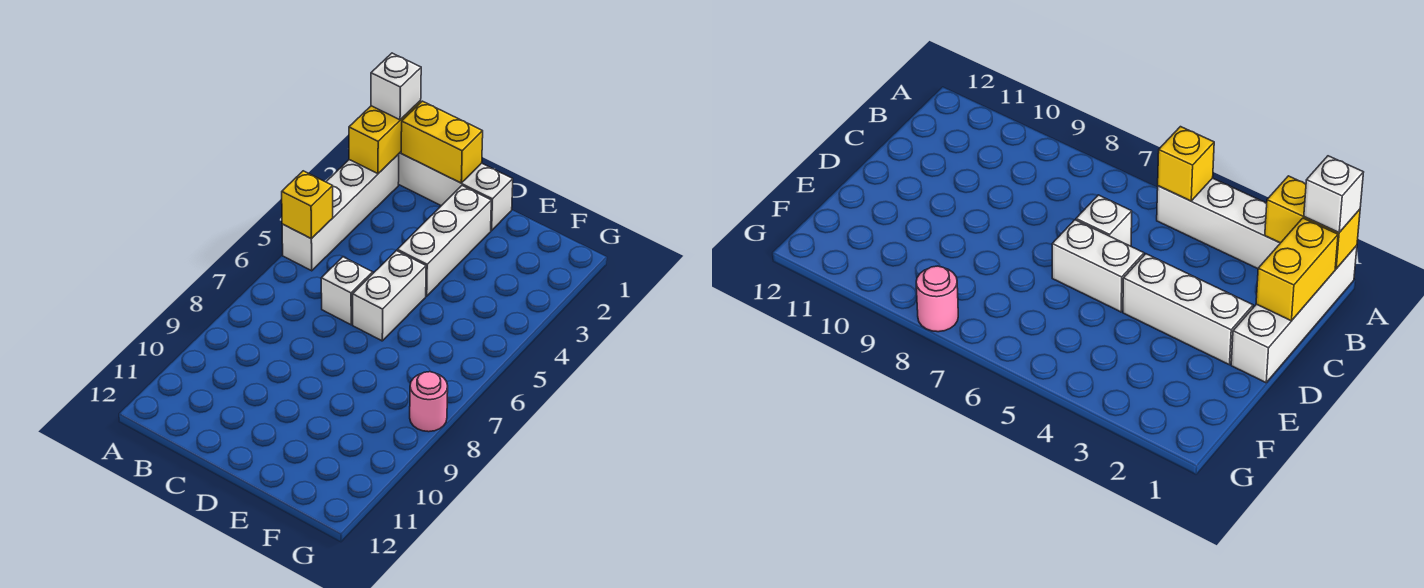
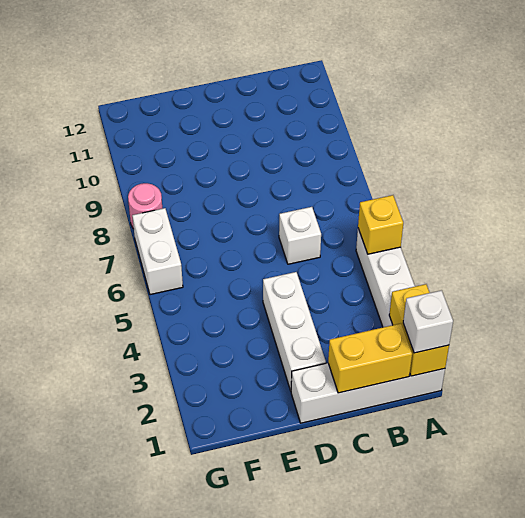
white brick D5:D6 level 1 -> white brick G6:G7 level 1

